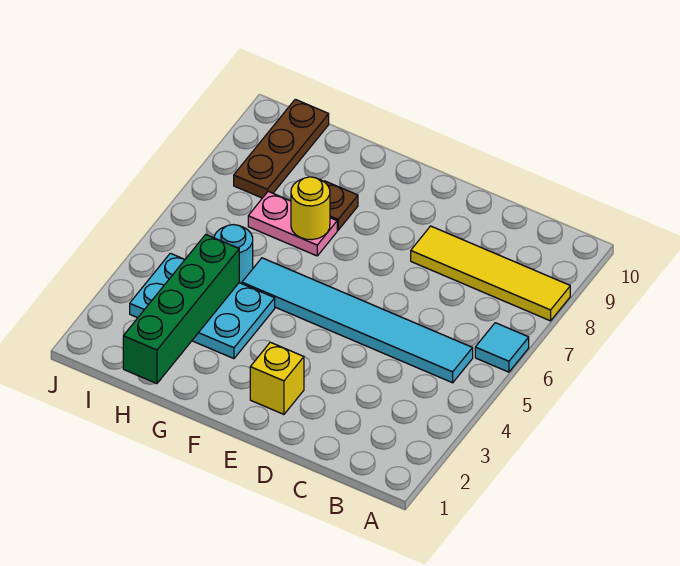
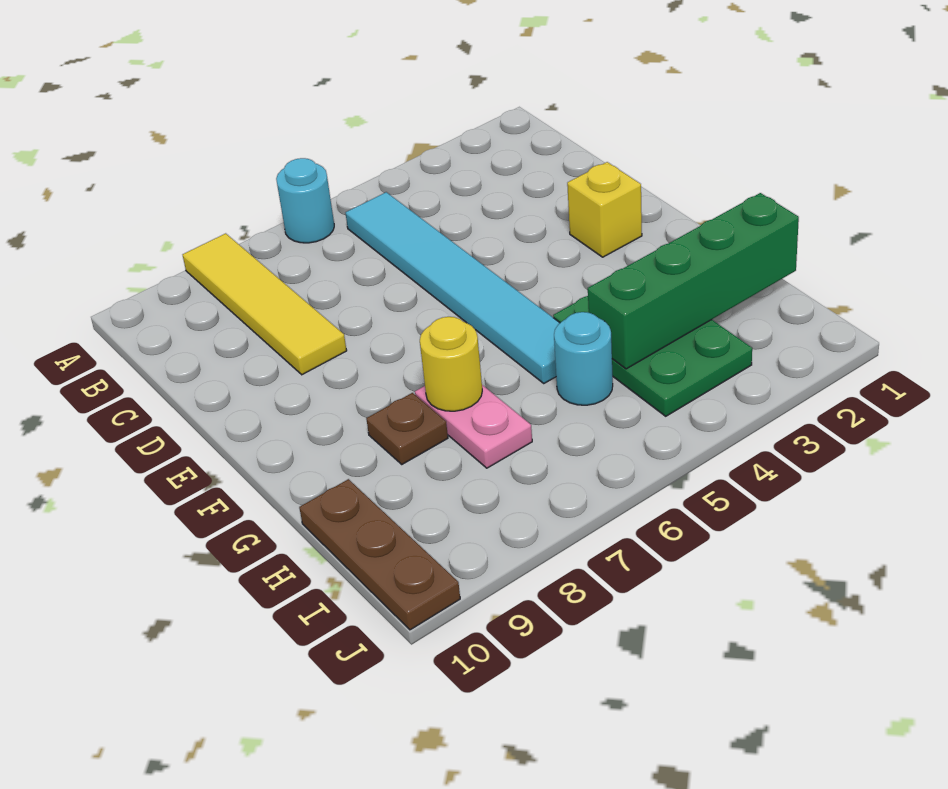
cyan tile A6 level 1 -> cyan round brick A6 level 1
cyan plate G3:I4 level 1 -> green plate G3:I4 level 1
brown plate I8:I10 level 1 -> brown plate H10:J10 level 1

